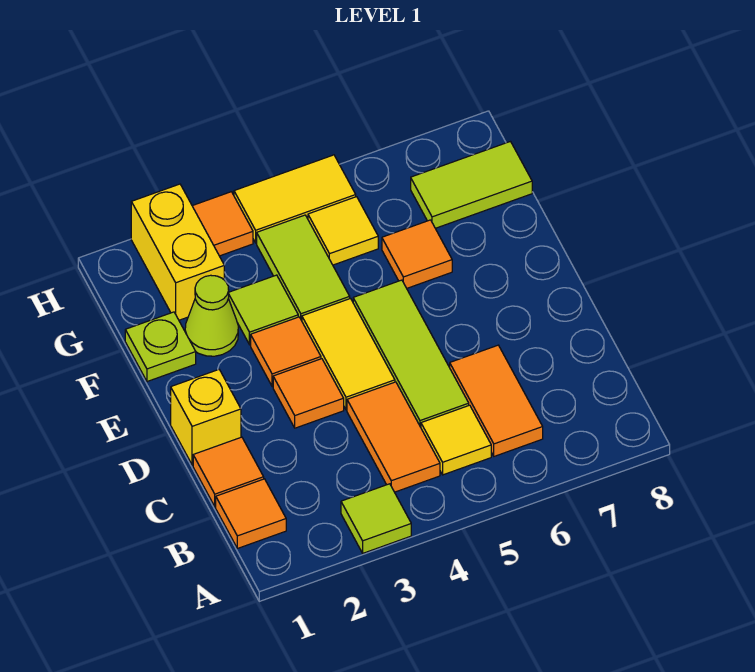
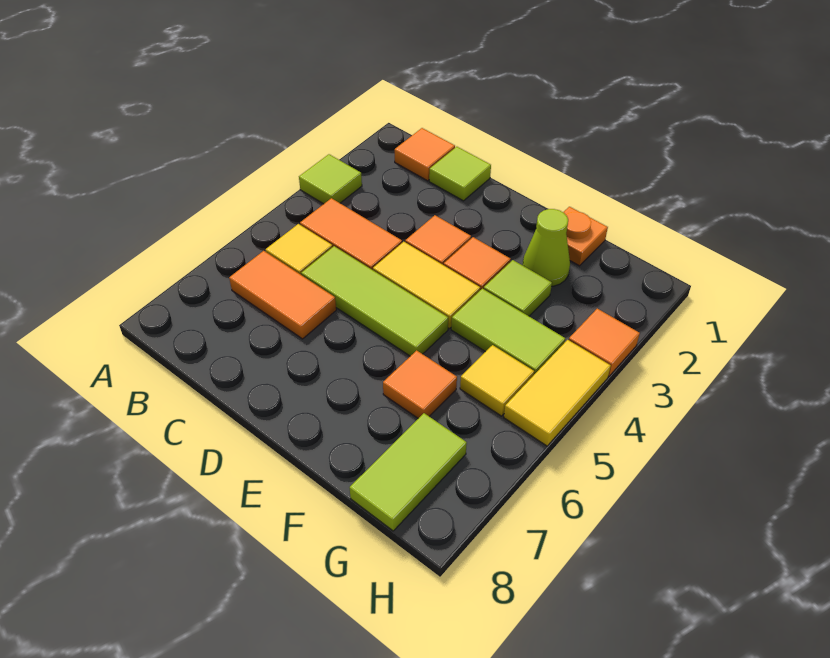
orange tile C1 level 1 -> lime tile C1 level 1
yellow brick D1 level 1 -> none
lime plate F1 level 1 -> orange plate F1 level 1
yellow brick G2:H2 level 1 -> none

